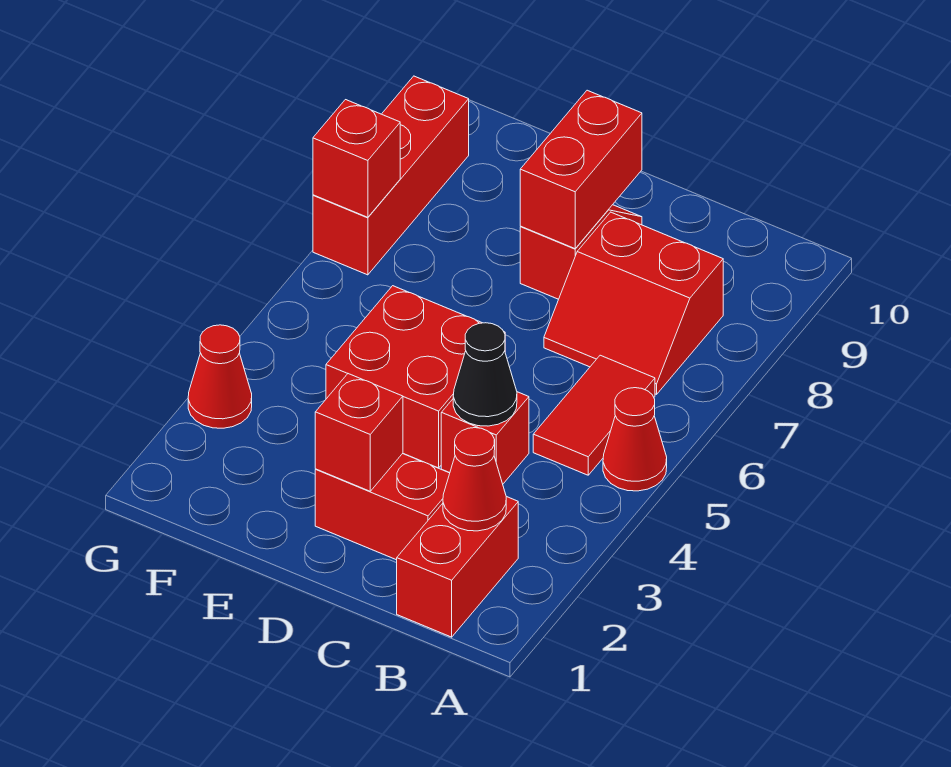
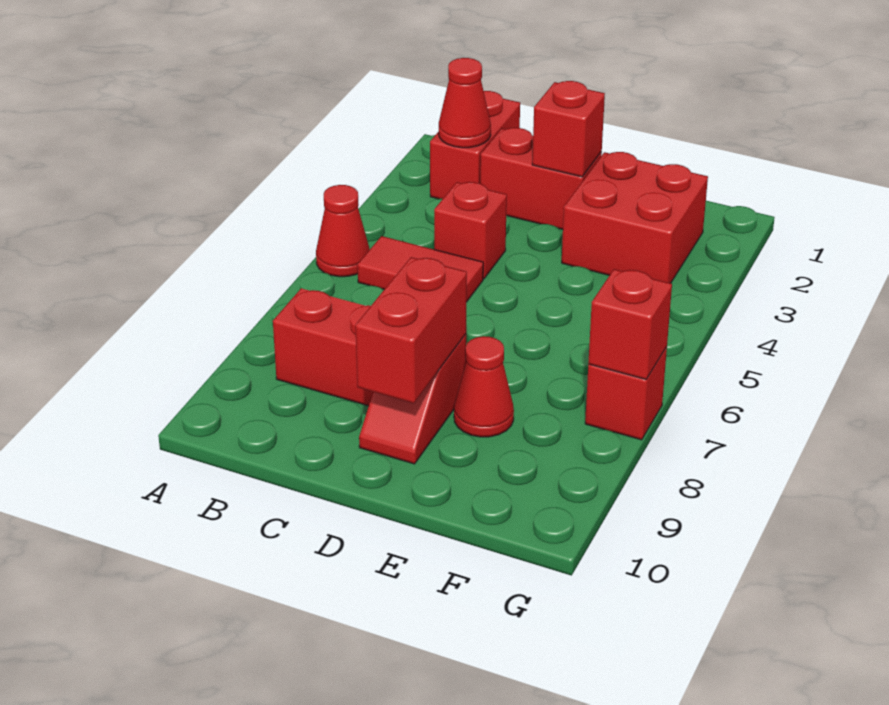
red tile B5:B6 level 1 -> red tile B5:C5 level 1
black cone C4 level 2 -> none
red brick D4:E5 level 1 -> red brick E2:F3 level 1
red cone G3 level 1 -> red cone E8 level 1
red brick G7:G9 level 1 -> red brick G7 level 1

